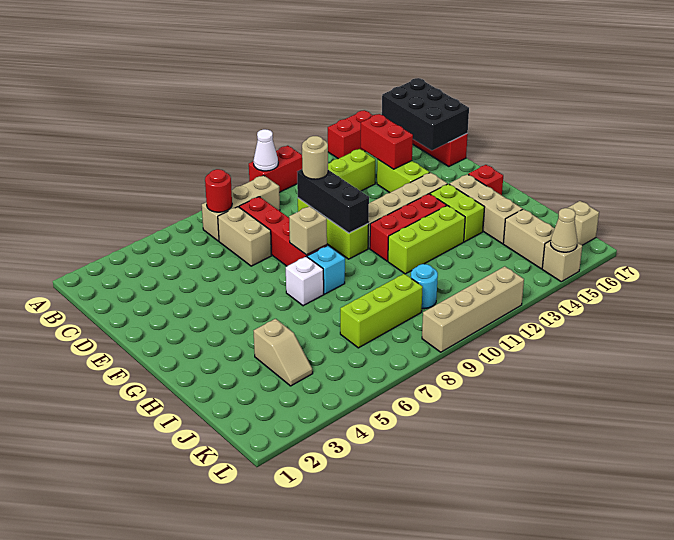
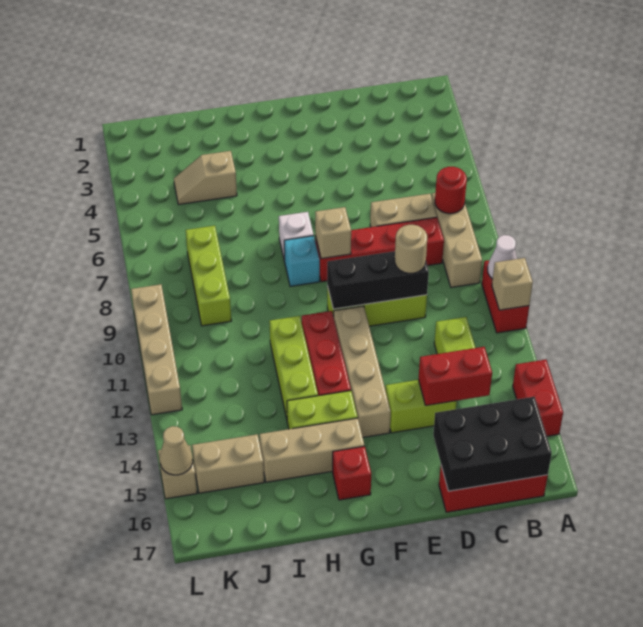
cyan round brick J10 level 1 -> none
tan brick K17 level 1 -> tan brick A11 level 2

